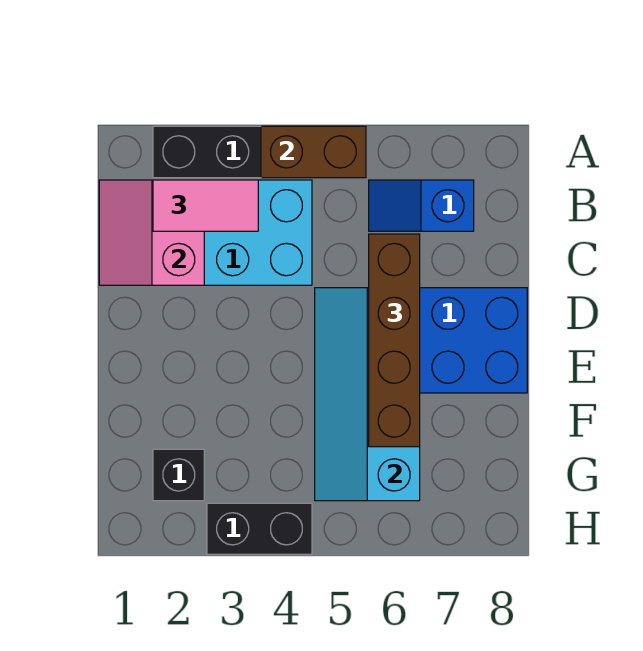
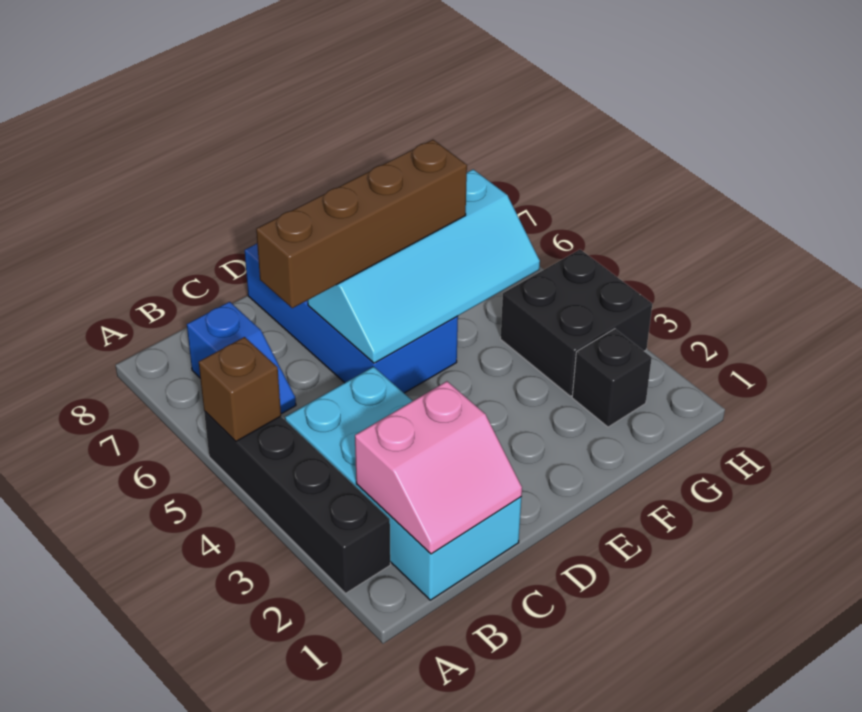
brown brick A4:A5 level 2 -> brown brick A5 level 2
pink tile B2:B3 level 3 -> none
black brick H3:H4 level 1 -> black brick G3:H4 level 1

